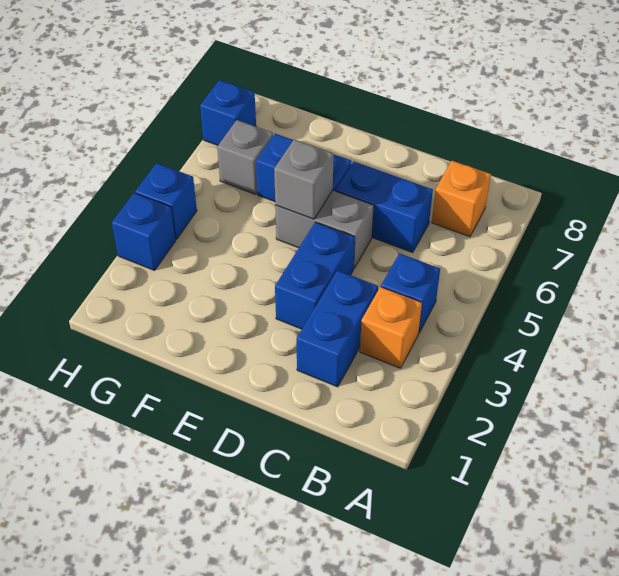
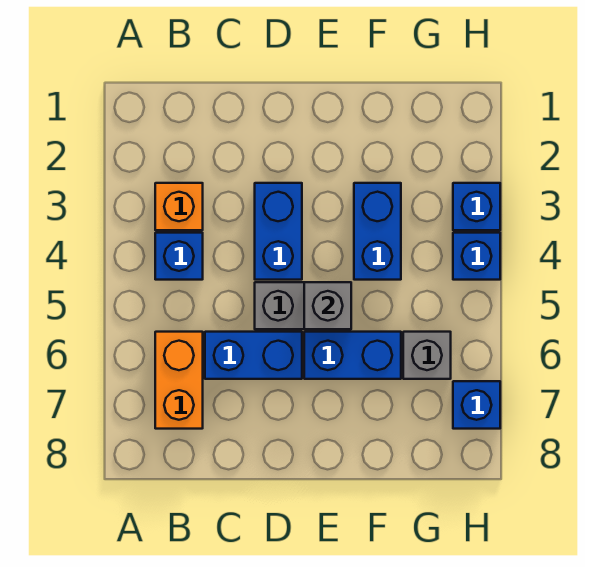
orange brick B7 level 1 -> orange brick B6:B7 level 1
blue brick C2:C3 level 1 -> blue brick F3:F4 level 1

